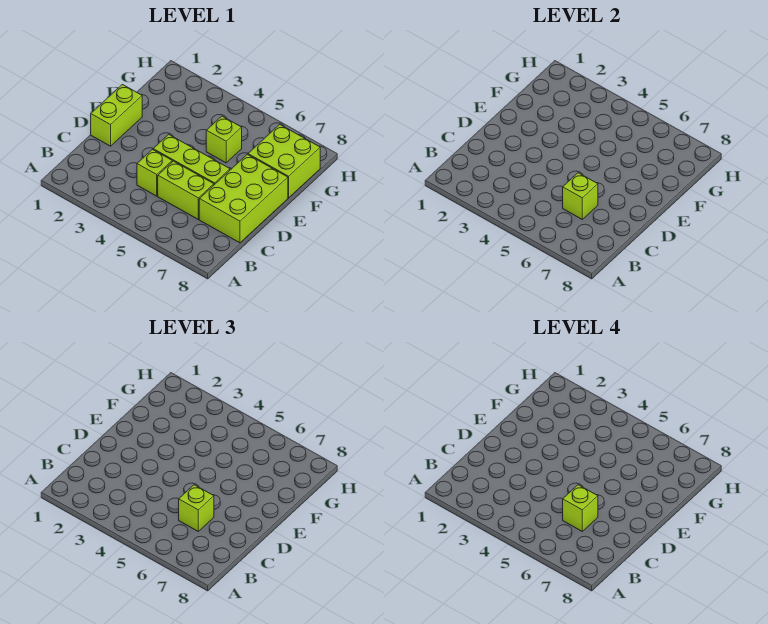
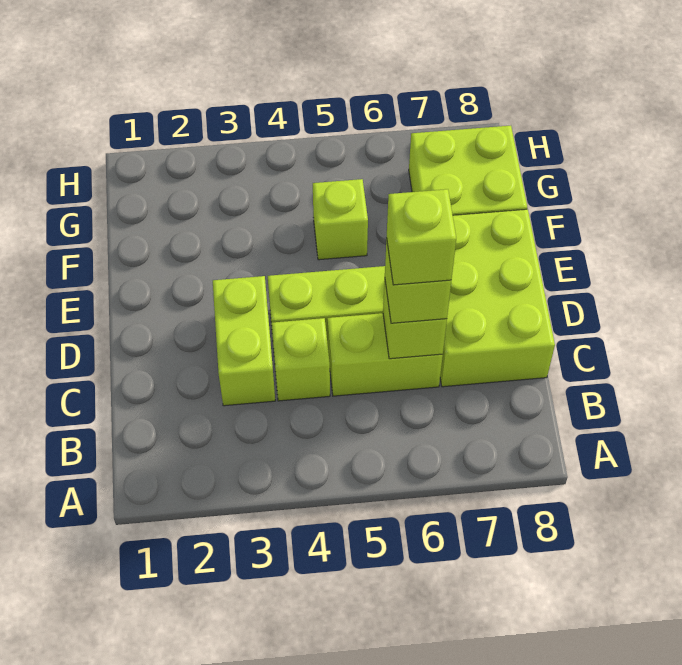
lime brick D1:E1 level 1 -> lime brick C3:D3 level 1

